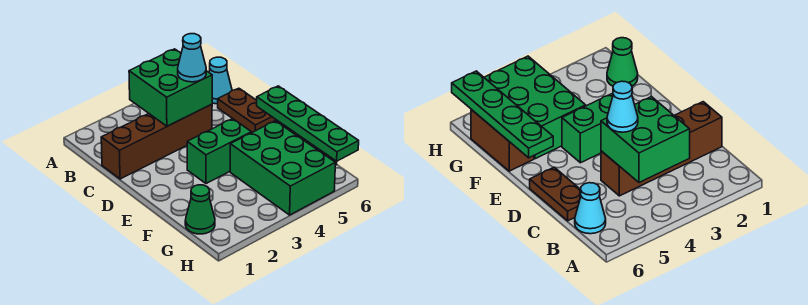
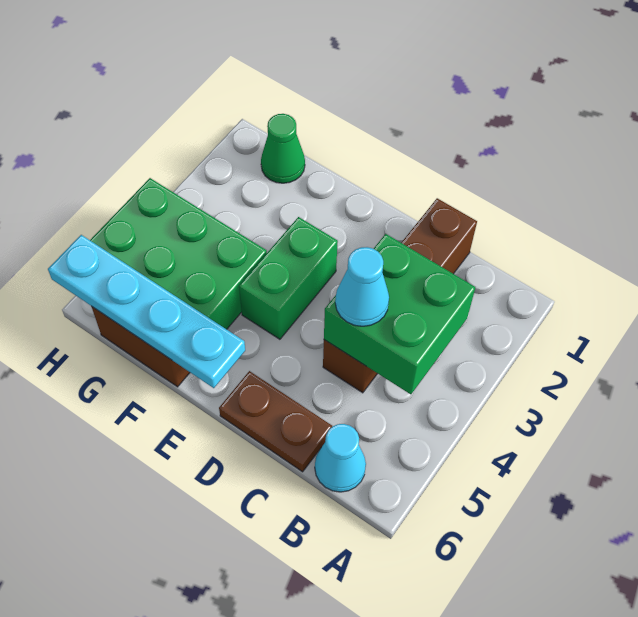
green plate E6:H6 level 2 -> cyan plate E6:H6 level 2

